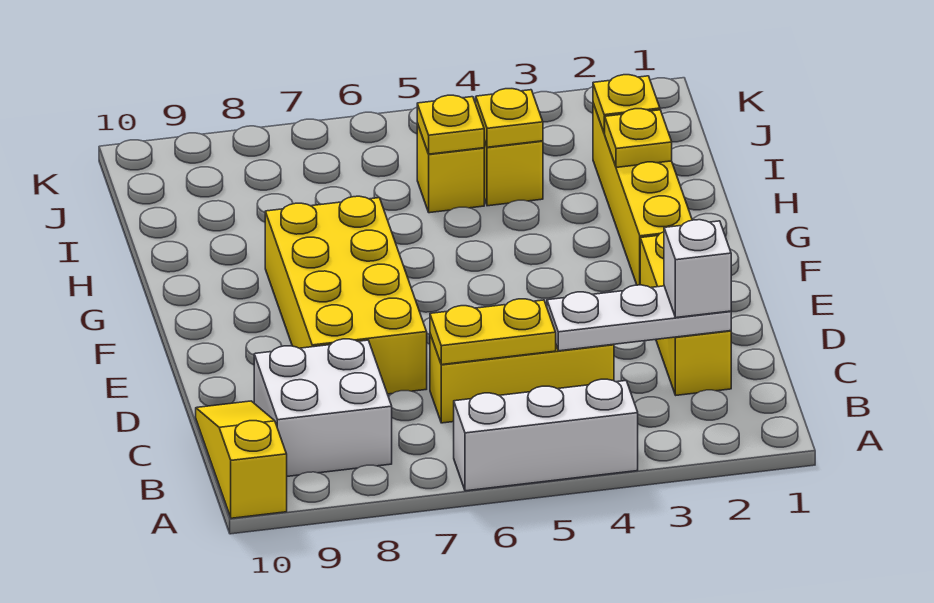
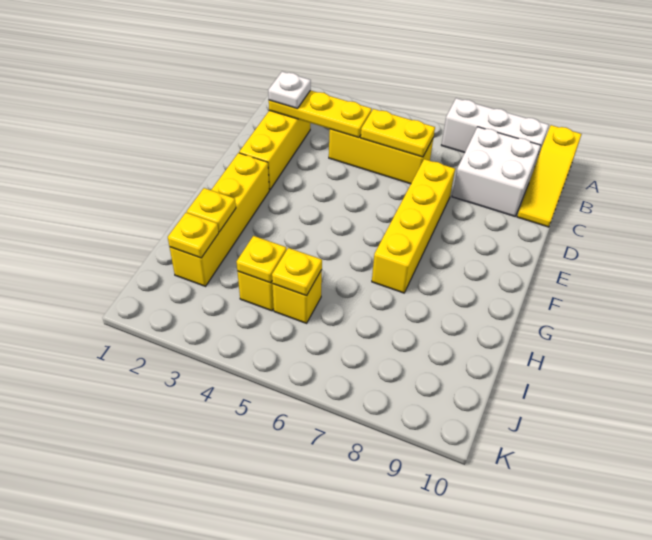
white brick A4:A6 level 1 -> white brick A7:A9 level 1
white plate C2:C4 level 2 -> yellow plate C2:C4 level 2
white brick C2 level 3 -> white plate C2 level 3
yellow brick D7:G8 level 1 -> yellow brick D7:G7 level 1

